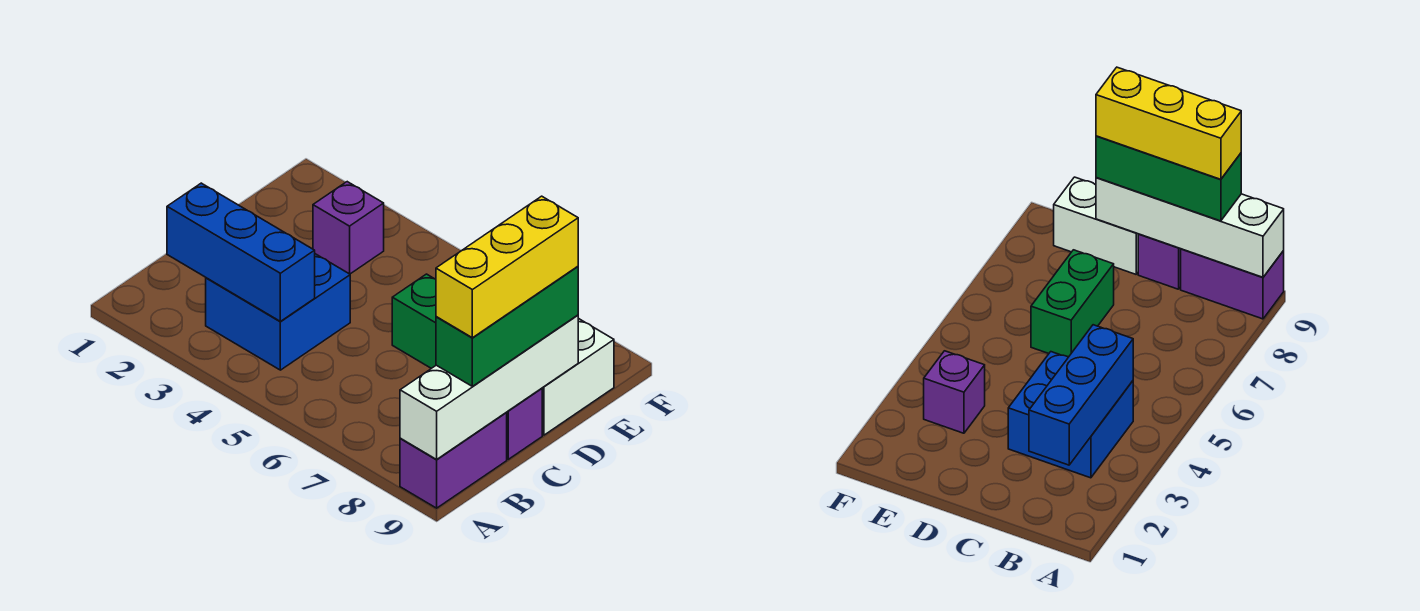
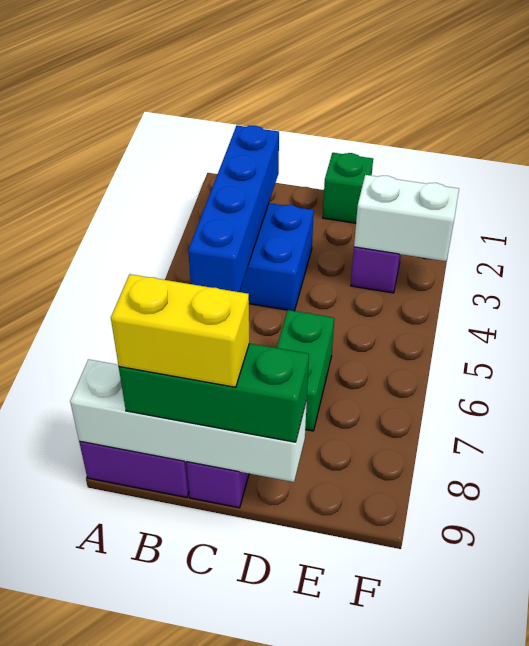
blue brick B2:B4 level 2 -> blue brick B2:B5 level 2
yellow brick B9:D9 level 4 -> yellow brick B9:C9 level 4
none -> green brick D1 level 1
white brick D9:E9 level 1 -> white brick E3:F3 level 2

